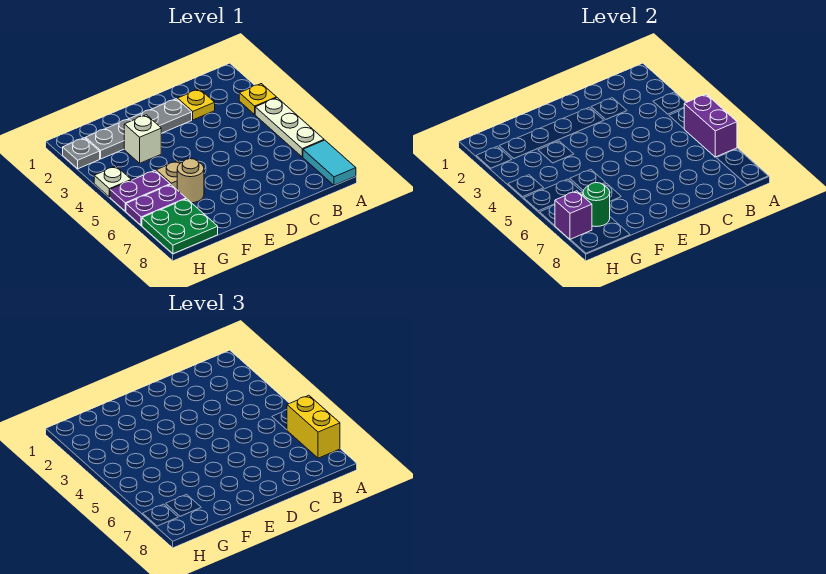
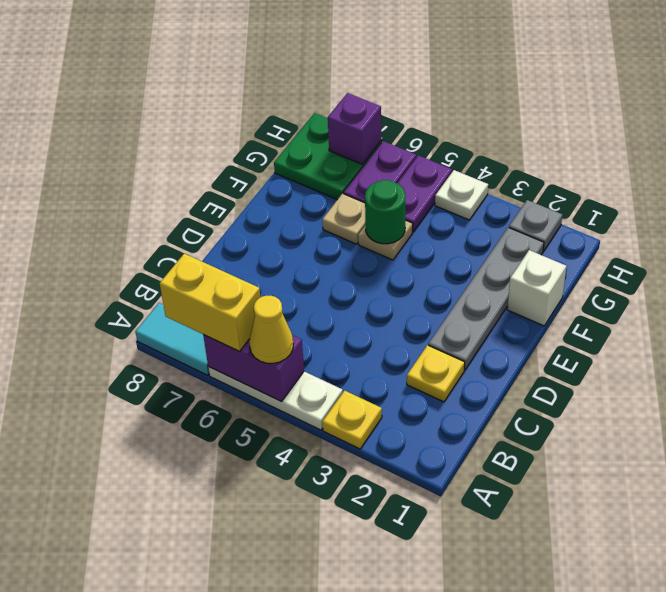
none -> yellow cone A5 level 3
white brick F3 level 1 -> white brick F1 level 1
tan round brick F6 level 1 -> tan plate F6 level 1
green round brick G7 level 2 -> green round brick F5 level 2

